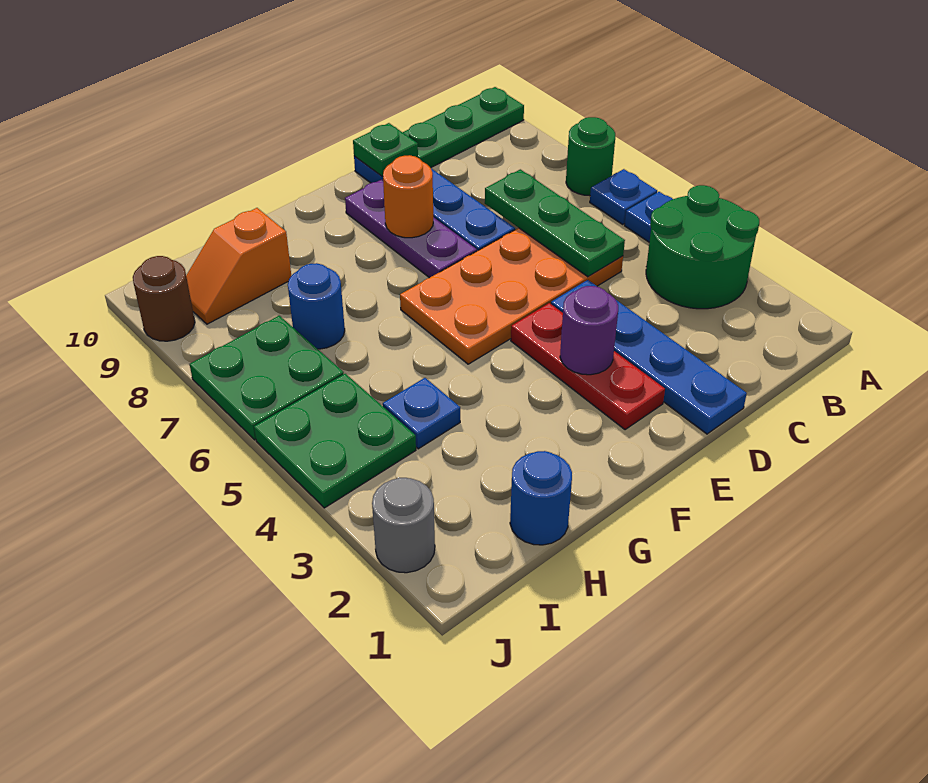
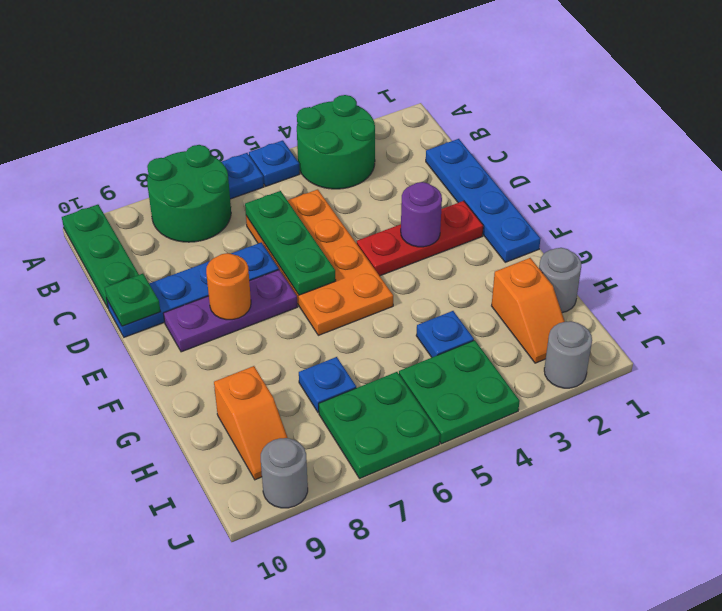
green round brick A7 level 1 -> green round brick A7:B8 level 1
green plate C5:C7 level 2 -> green plate C6:E6 level 2
blue plate D1:D4 level 1 -> blue plate C1:F1 level 1
blue round brick H1 level 1 -> grey round brick H1 level 1
none -> orange slope H2:I2 level 1 top H
blue round brick H7 level 1 -> blue plate H7 level 1
brown round brick J9 level 1 -> grey round brick J9 level 1

